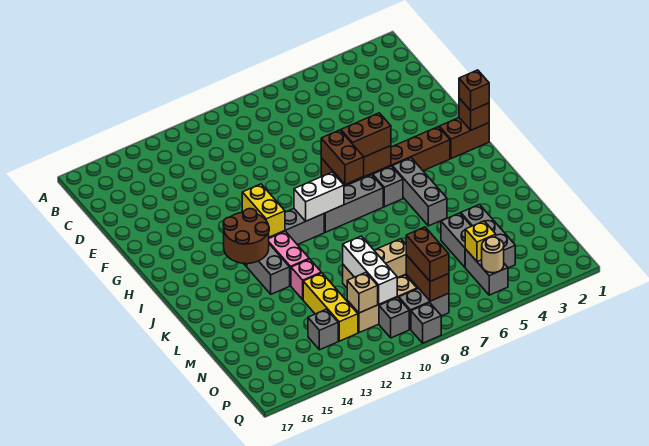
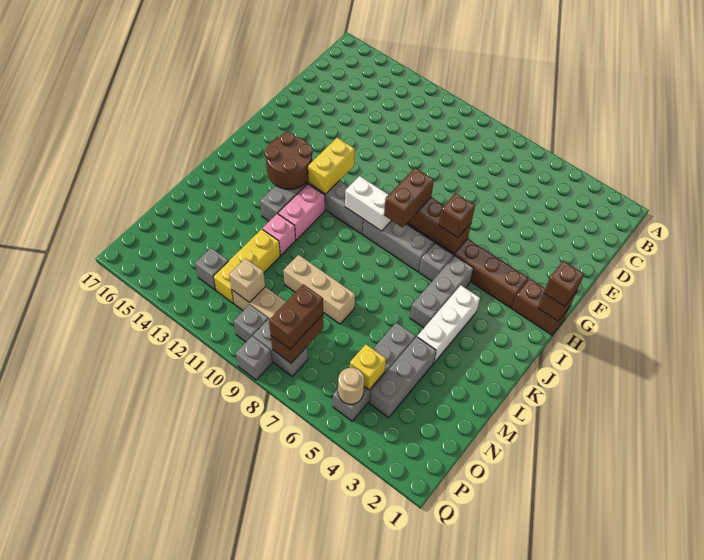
brown brick H6:H7 level 3 -> brown brick H6 level 3
white brick M10:O10 level 2 -> white brick J4:L4 level 1

